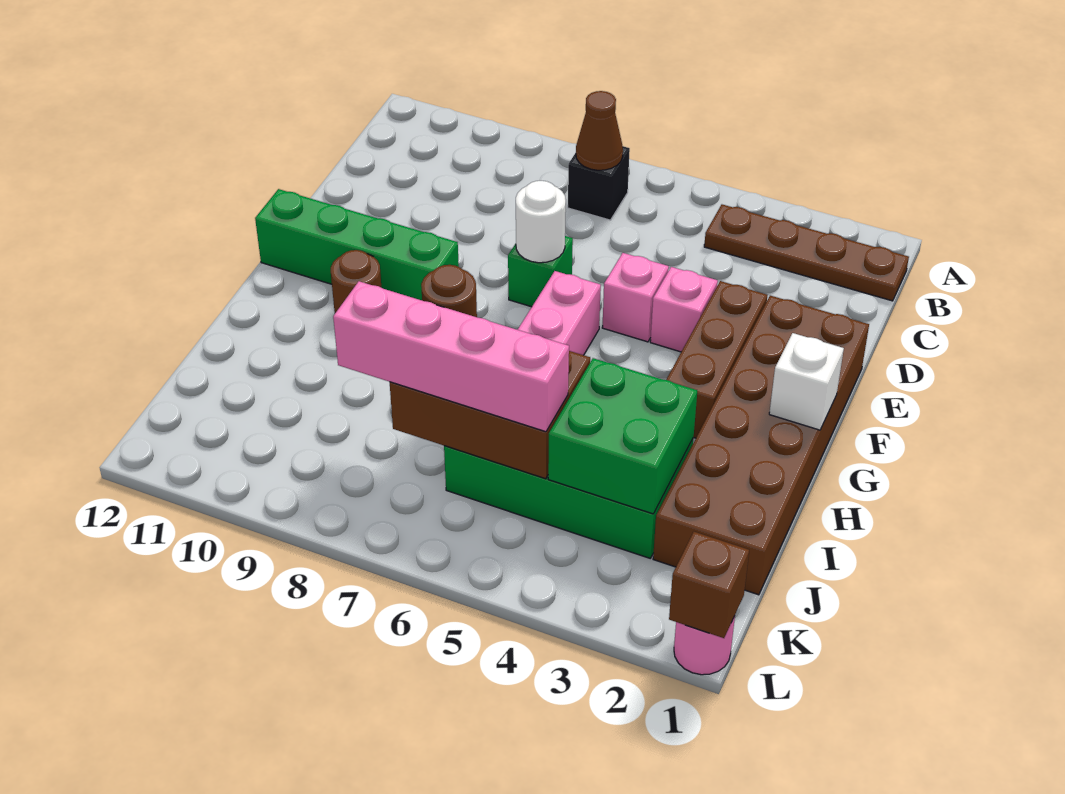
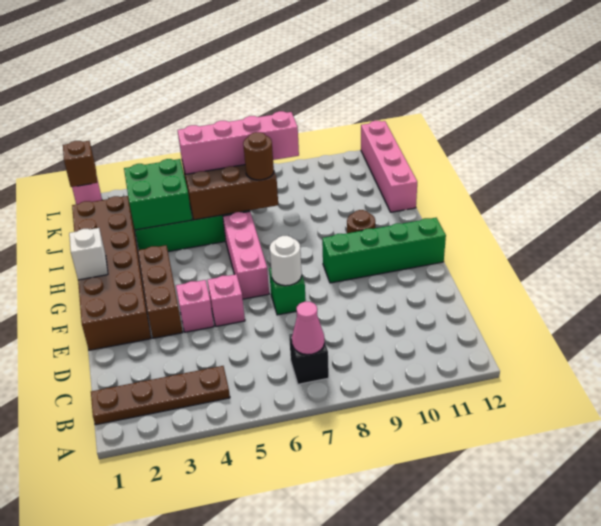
brown cone B7 level 2 -> pink cone B7 level 2
none -> pink brick I12:L12 level 1

